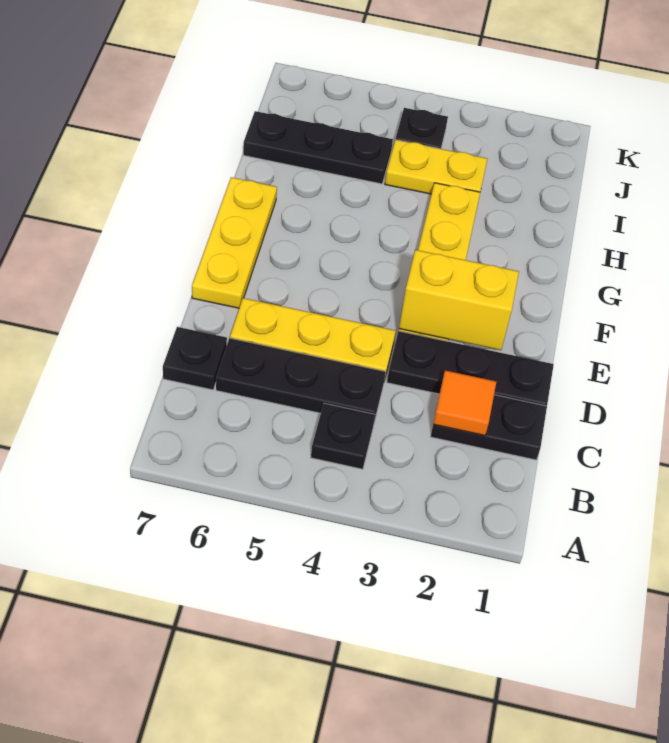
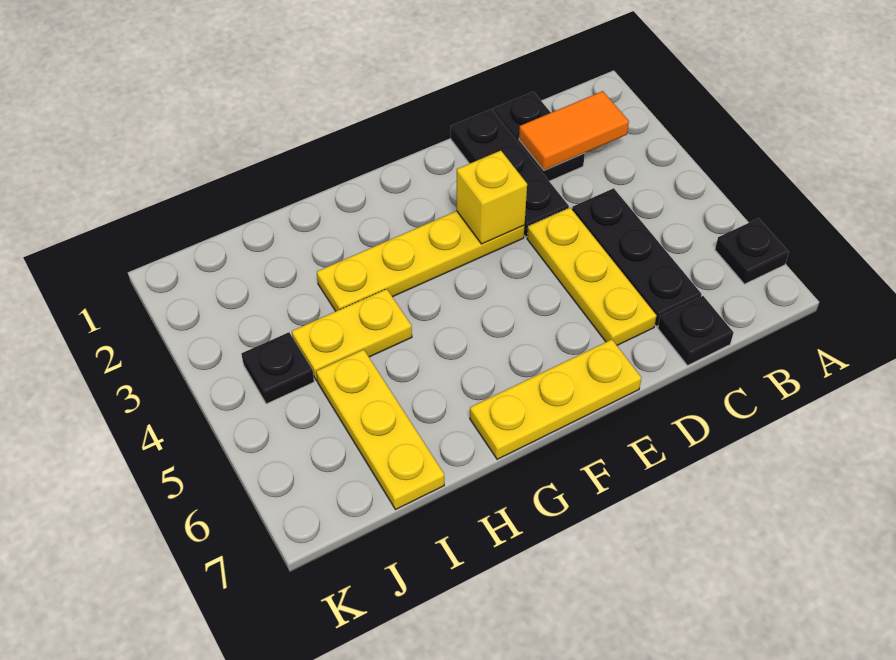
black plate B4 level 1 -> black plate A6 level 1
orange tile C2 level 2 -> orange tile B2:C2 level 2
yellow brick E2:E3 level 2 -> yellow brick E3 level 2
yellow plate I3:I4 level 1 -> yellow plate H4:I4 level 1
black plate I5:I7 level 1 -> yellow plate I5:I7 level 1

